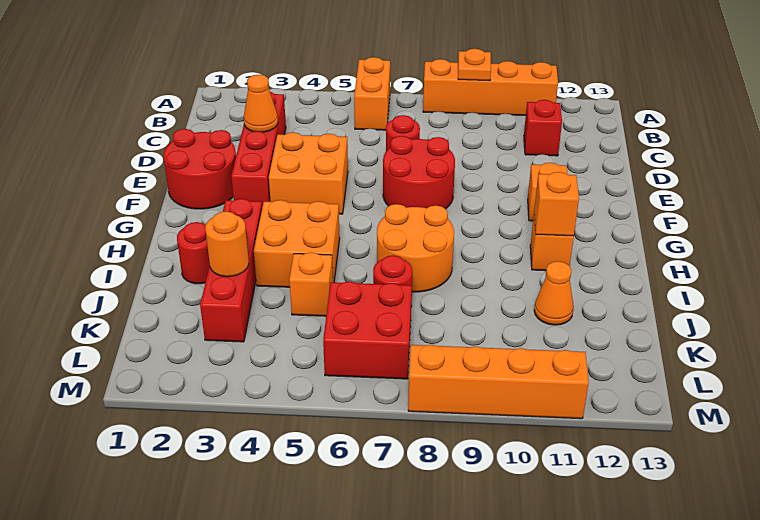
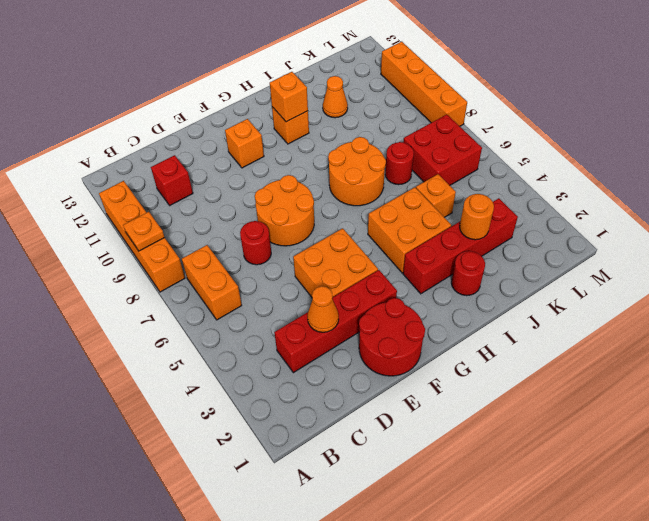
orange brick A6:B6 level 1 -> orange brick B6:B7 level 1
red round brick E7:F8 level 1 -> orange round brick E7:F8 level 1

